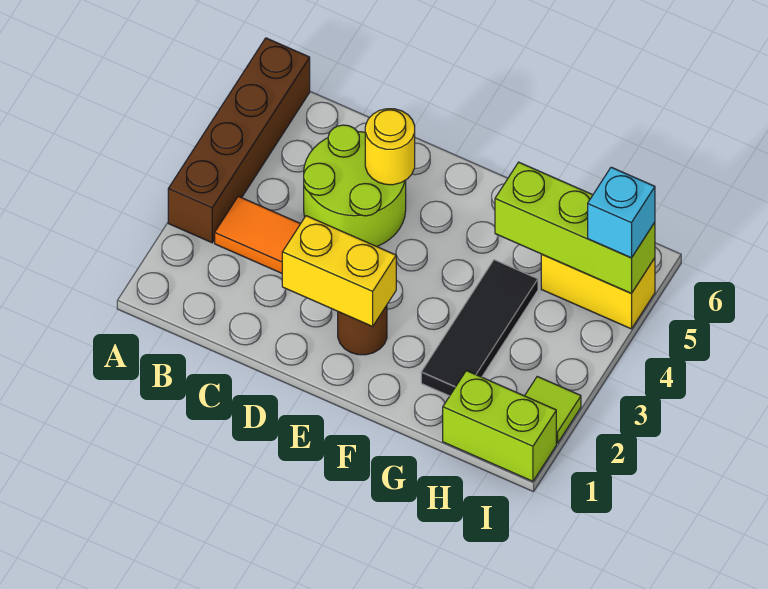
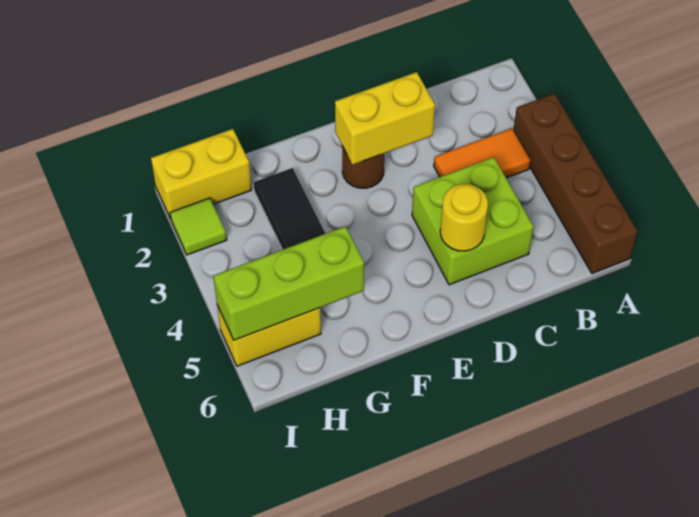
lime round brick C4:D5 level 1 -> lime brick C4:D5 level 1
lime brick H1:I1 level 1 -> yellow brick H1:I1 level 1
cyan brick I5 level 3 -> none

